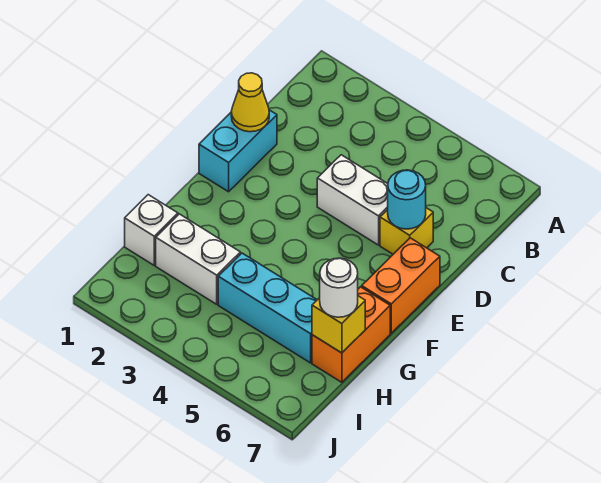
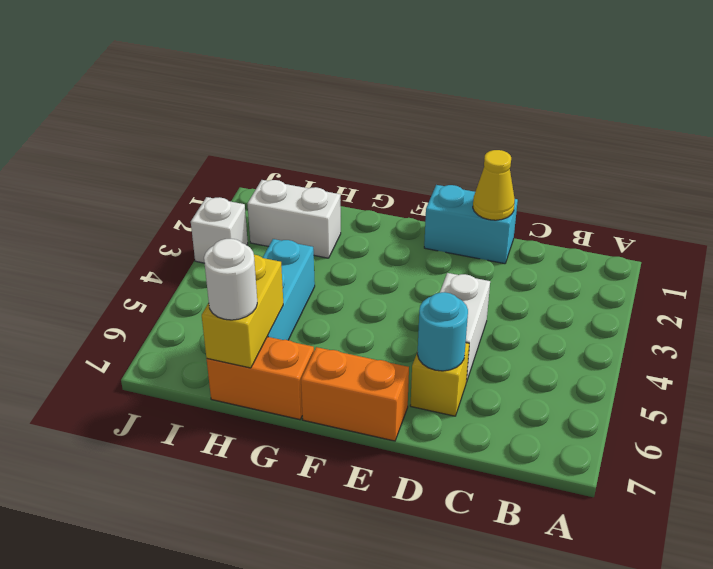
white brick H1 level 1 -> white brick J3 level 1
white brick H2:H3 level 1 -> white brick H2:I2 level 1
yellow brick H7 level 2 -> yellow brick H6:H7 level 2

